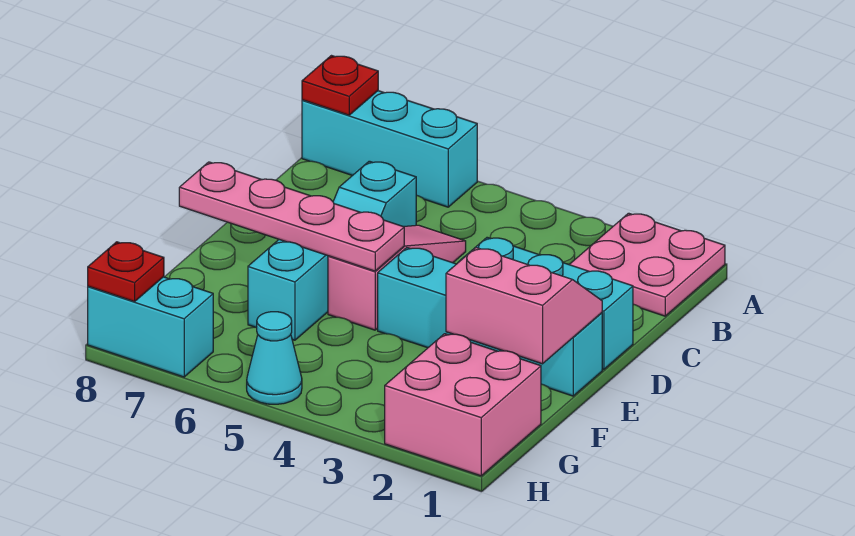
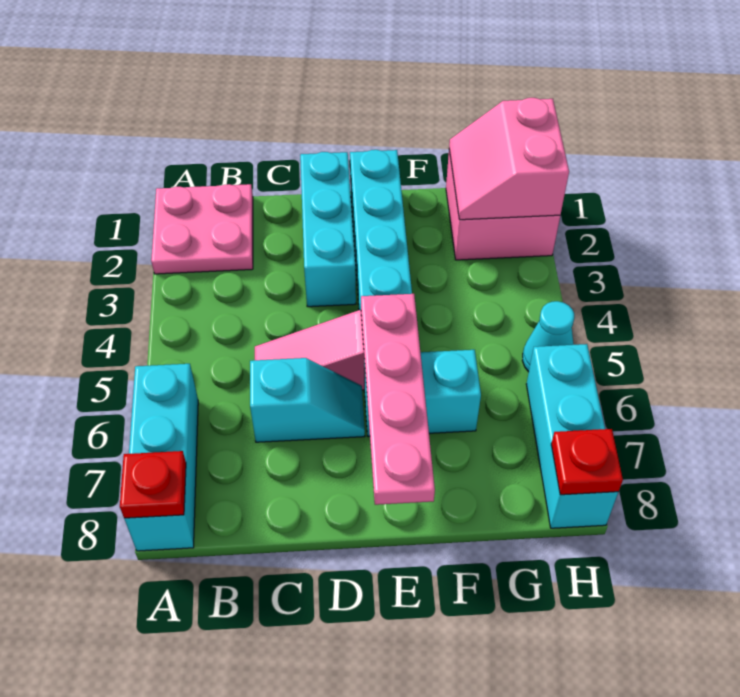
pink slope E1:F2 level 2 top F -> pink slope G1:H2 level 2 top H
cyan brick H7:H8 level 1 -> cyan brick H6:H8 level 1

